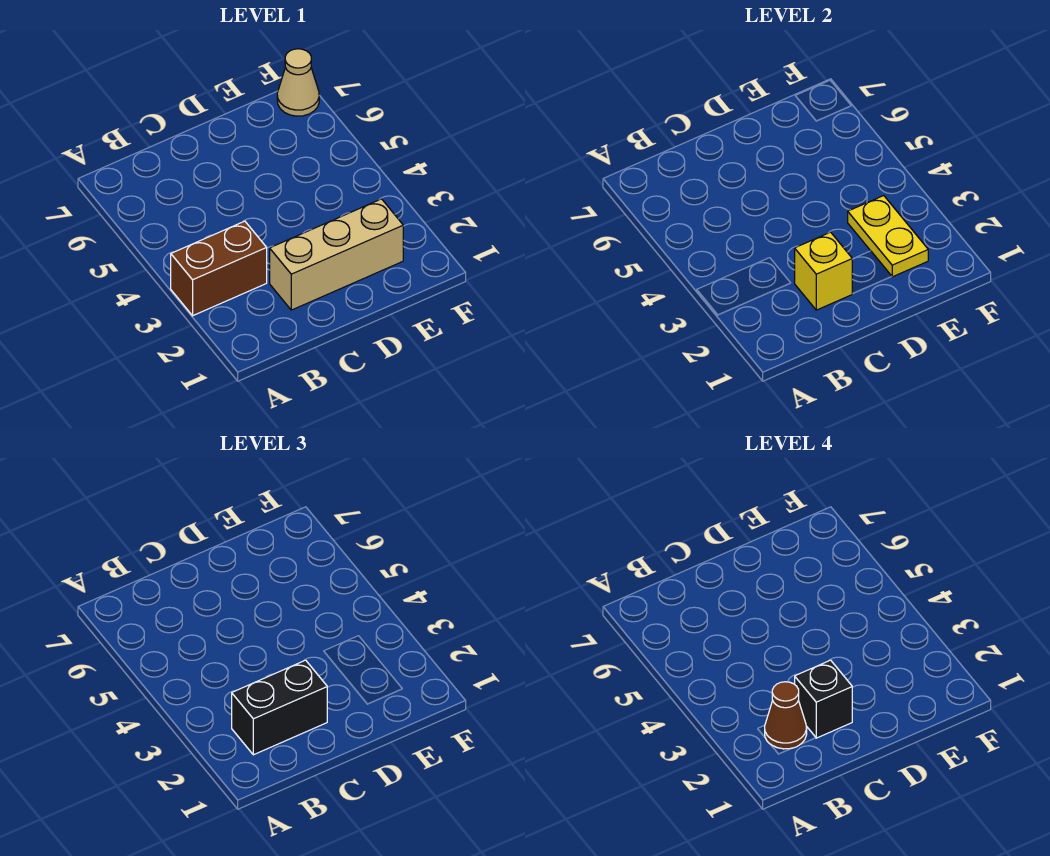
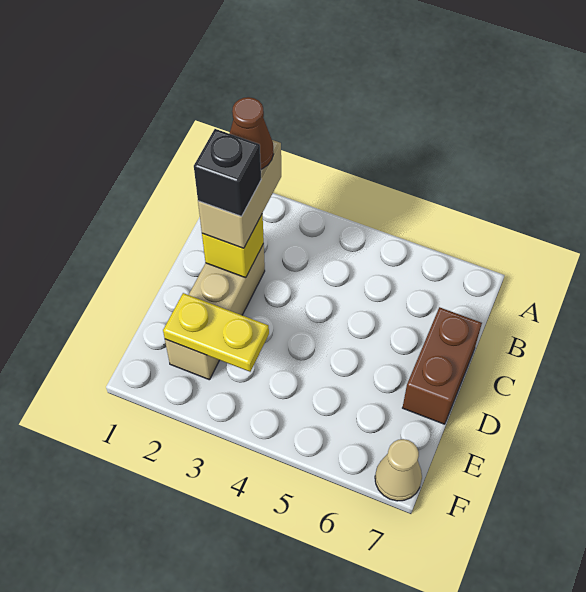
brown brick A3:B3 level 1 -> brown brick C7:D7 level 1
black brick B2:C2 level 3 -> tan brick B2:C2 level 3

